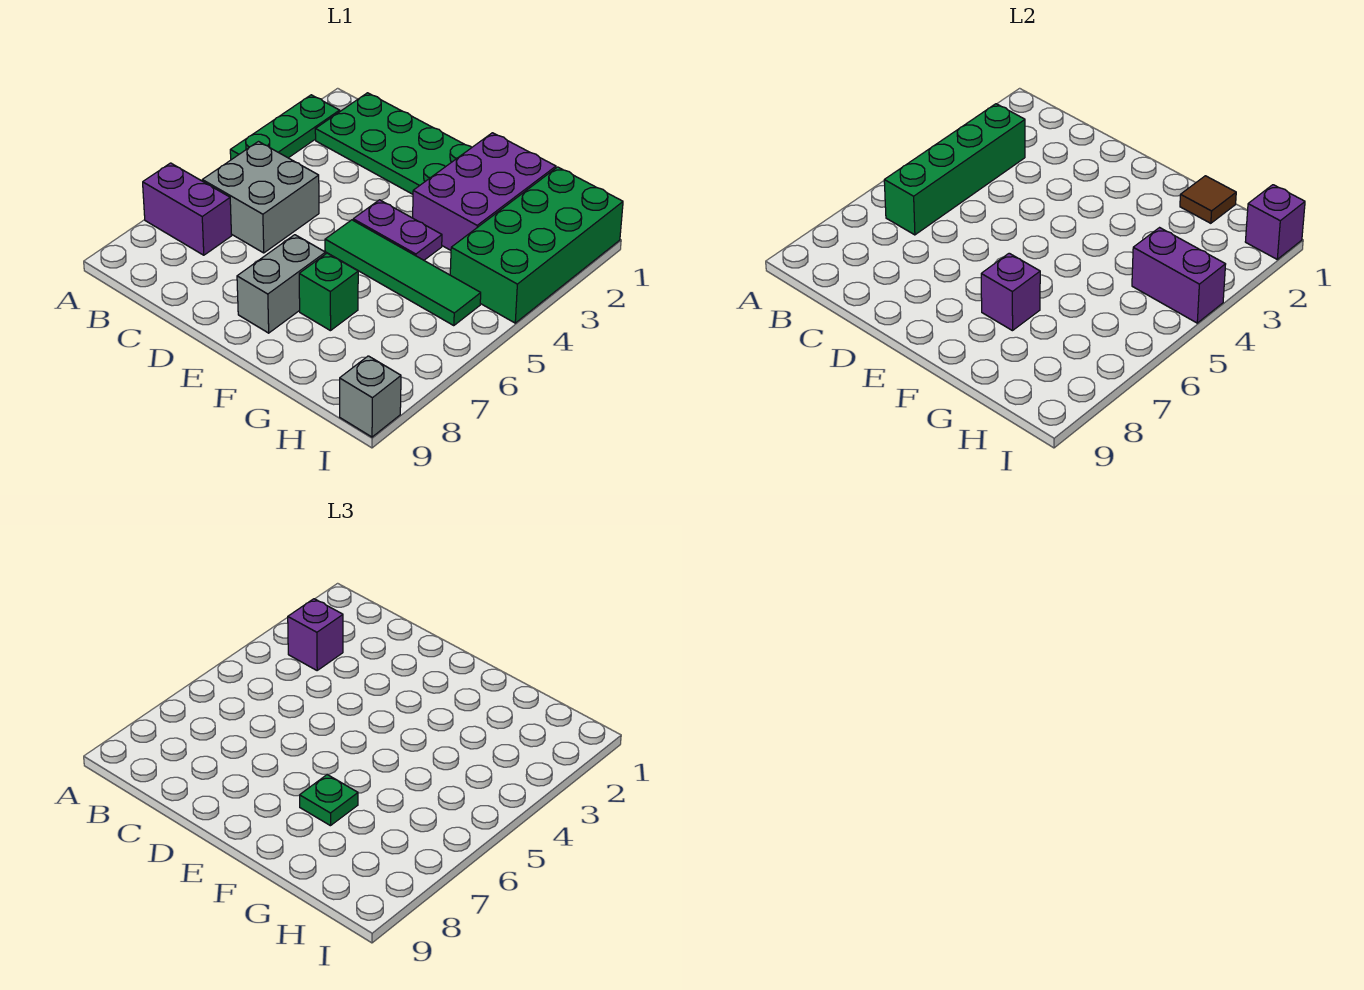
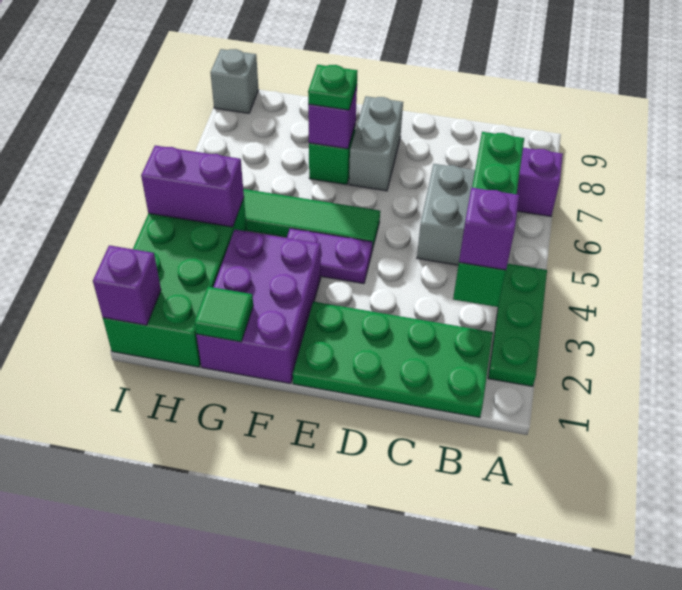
brown tile G1 level 2 -> green tile G1 level 2

